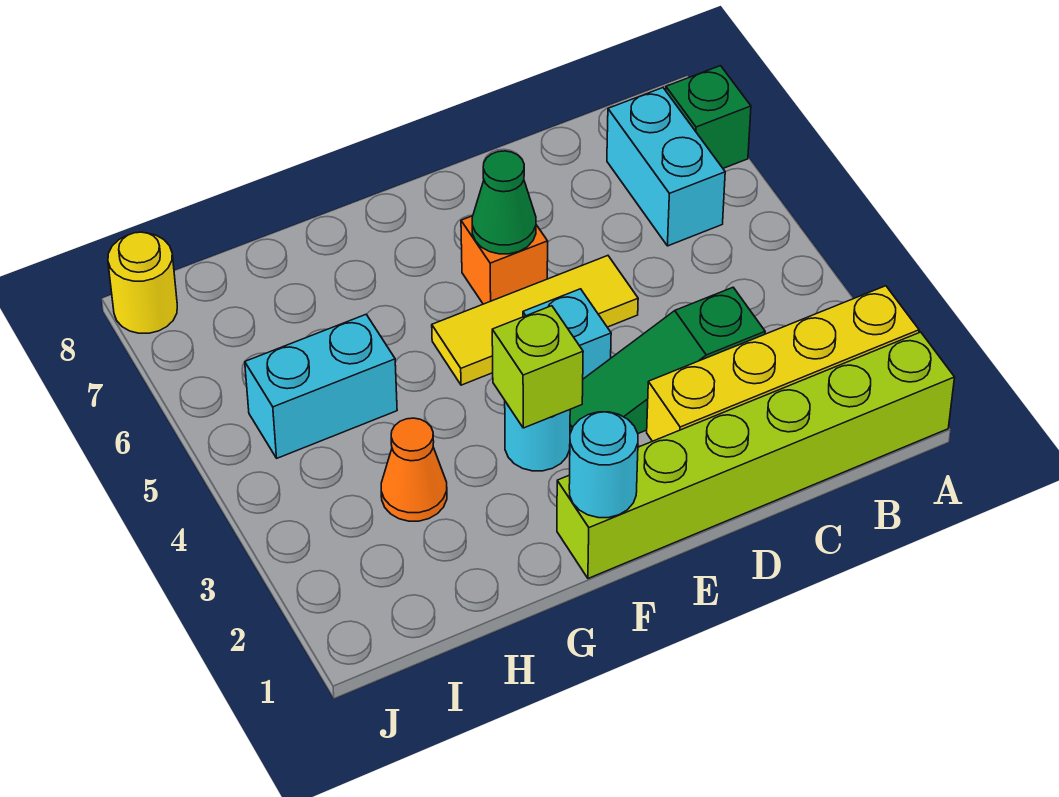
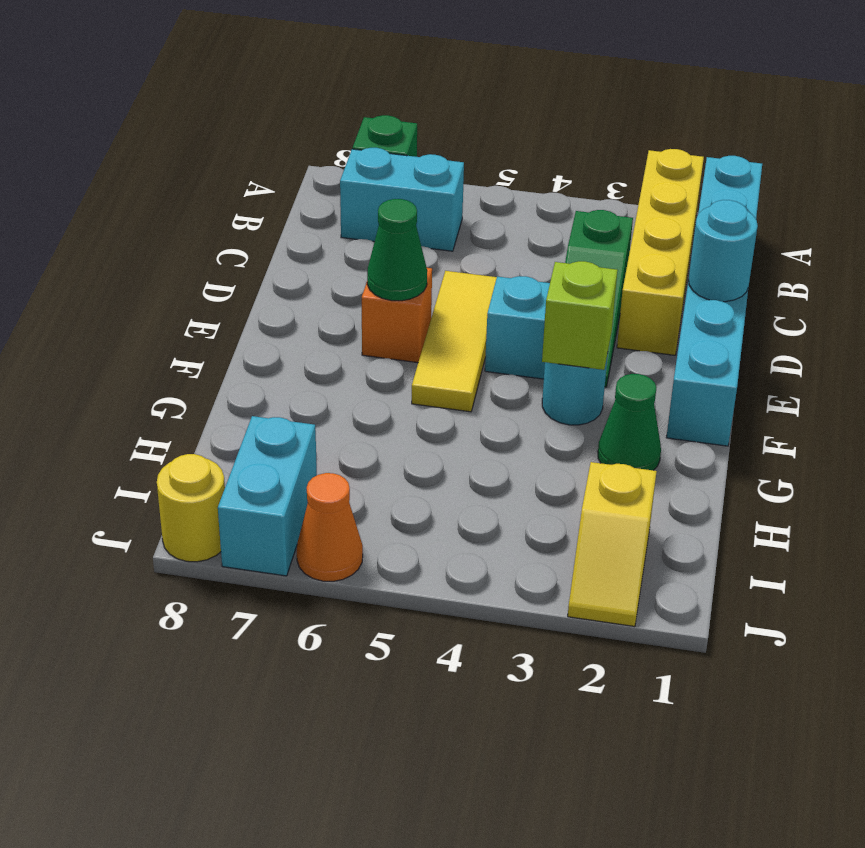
lime brick A1:F1 level 1 -> cyan brick A1:F1 level 1
cyan round brick F1 level 2 -> cyan round brick D1 level 2
none -> green cone G2 level 1
orange cone H3 level 1 -> orange cone J6 level 1
cyan brick H5:I5 level 1 -> cyan brick I7:J7 level 1
none -> yellow slope I2:J2 level 1 top I

